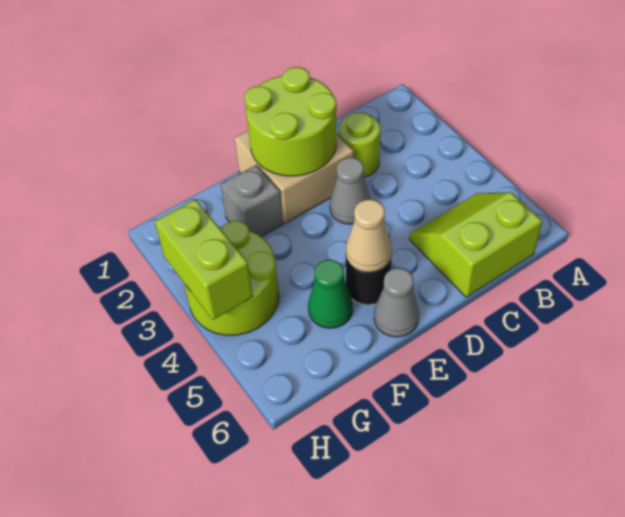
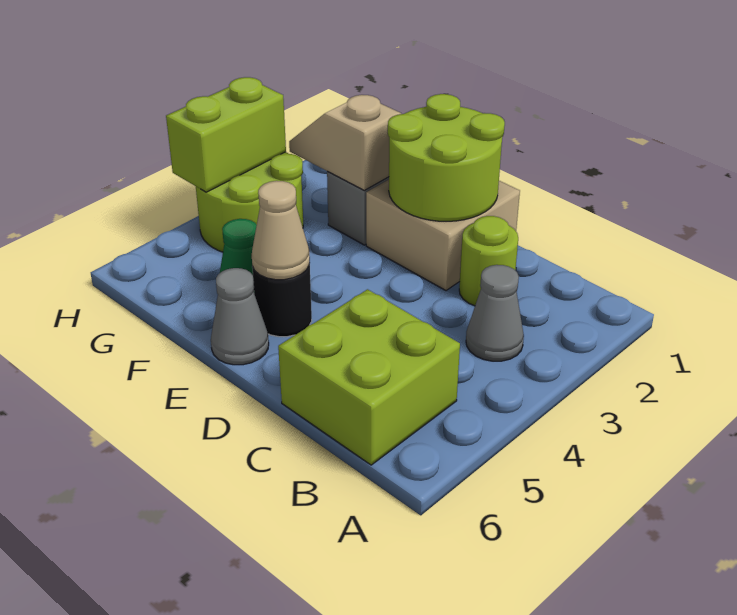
lime slope B5:C6 level 1 top 6 -> lime brick B5:C6 level 1
grey cone D3 level 1 -> grey cone B3 level 1
none -> tan slope F2:G2 level 2 top F

